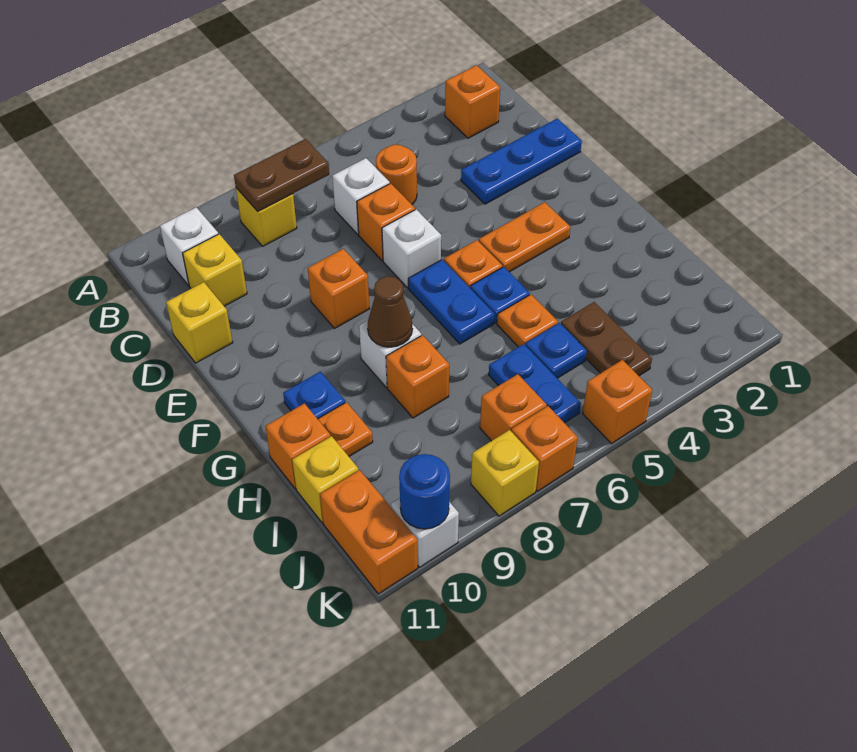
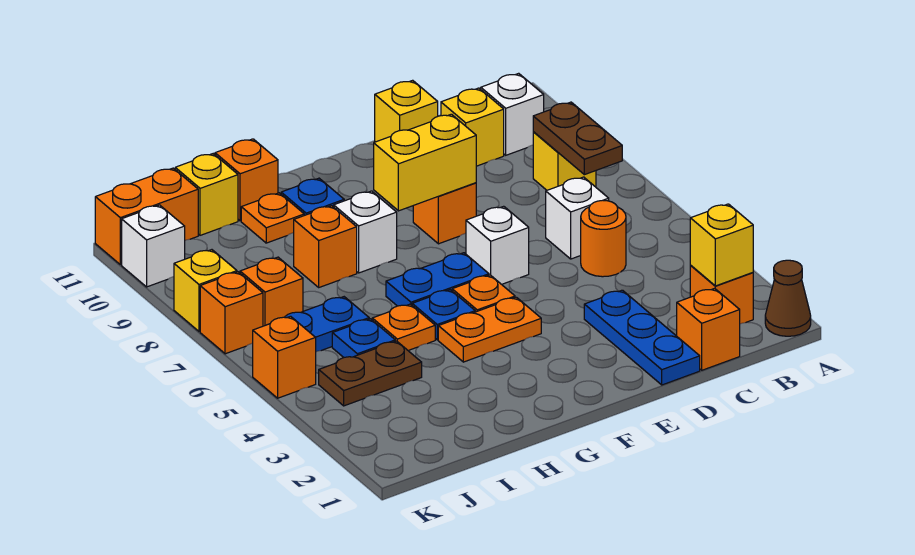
none -> yellow brick B2 level 2
orange brick D6 level 1 -> orange brick C1 level 1
none -> yellow brick E8:F8 level 2
orange plate F3:F4 level 1 -> orange plate F4:G4 level 1
brown cone G8 level 2 -> brown cone A1 level 1
blue round brick K10 level 2 -> none

